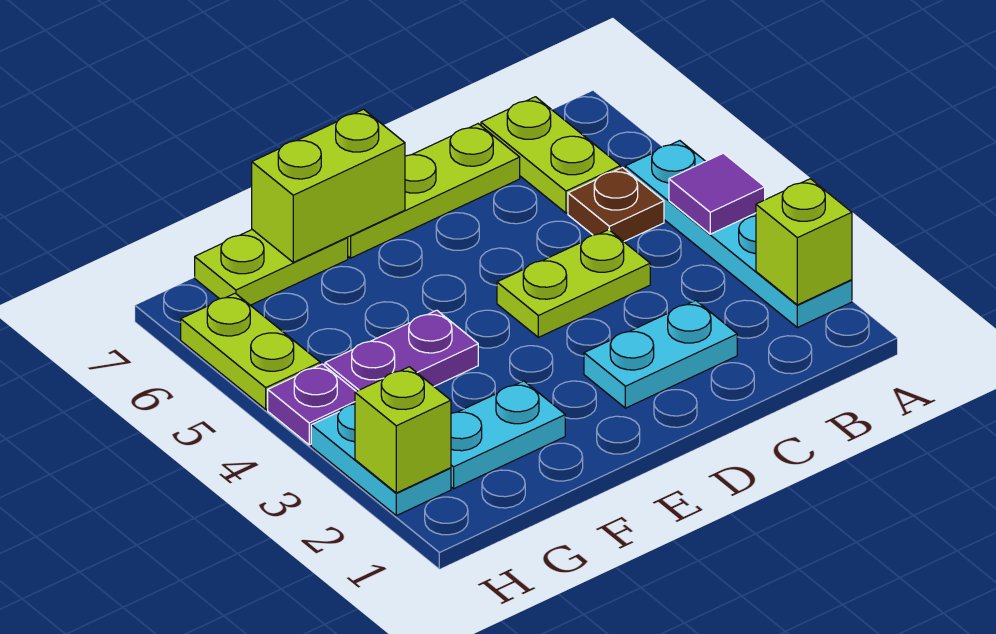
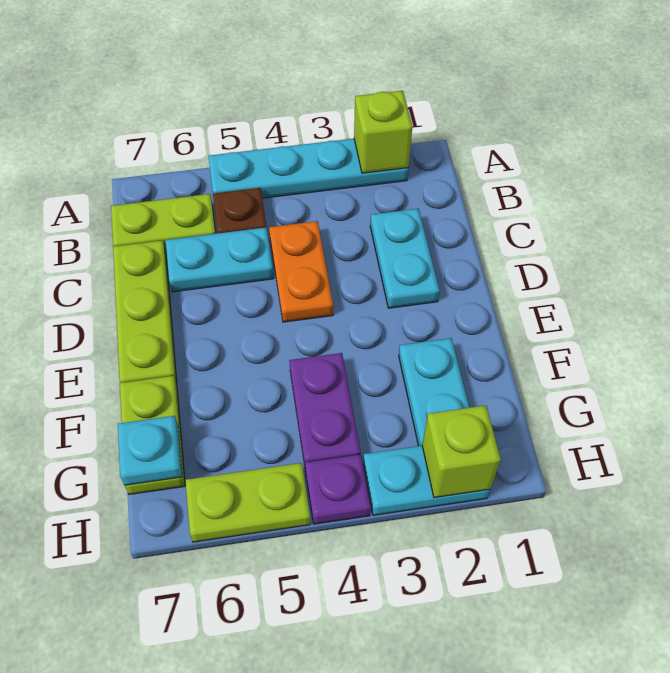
purple tile A4 level 2 -> none
lime plate C4:D4 level 1 -> orange plate C4:D4 level 1
none -> cyan plate C5:C6 level 1
lime brick E7:F7 level 2 -> none
none -> cyan plate G7 level 2

